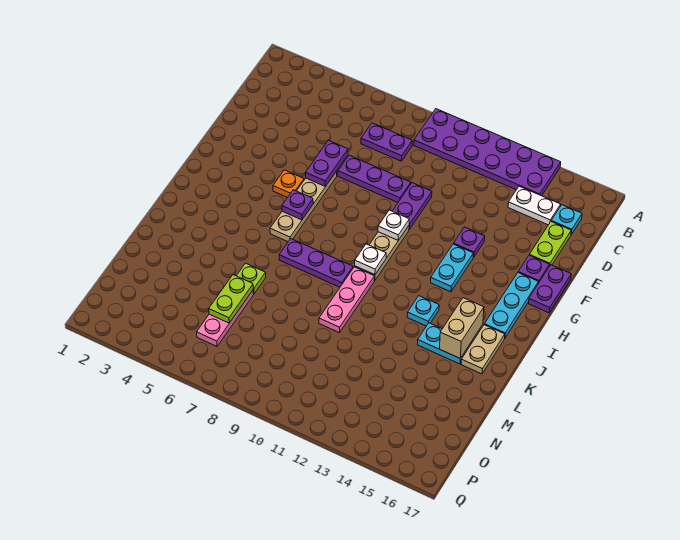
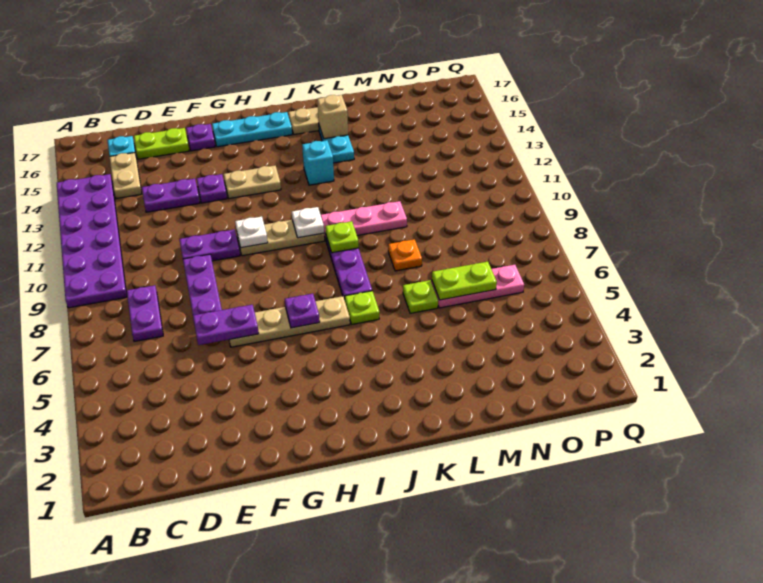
white plate C14:C15 level 1 -> tan plate C14:C15 level 1
purple plate F17:G17 level 1 -> purple plate D13:E13 level 1
orange plate G5 level 1 -> orange plate L8 level 1
cyan plate G13:H13 level 1 -> tan plate G13:H13 level 1
none -> lime plate J6 level 1
none -> lime plate J9 level 2
cyan plate J13 level 1 -> cyan brick J13 level 1
tan brick J15:K15 level 2 -> tan brick K15 level 2

